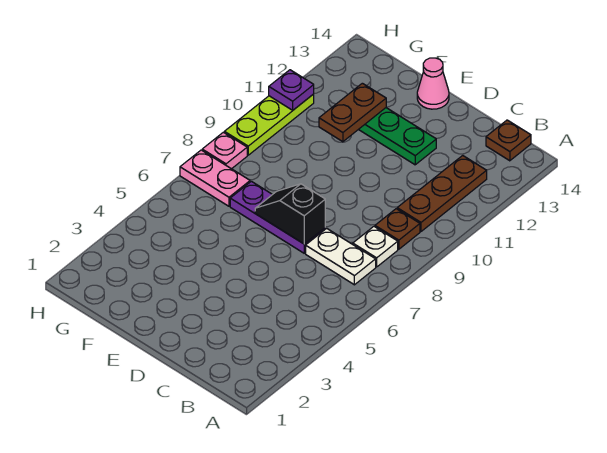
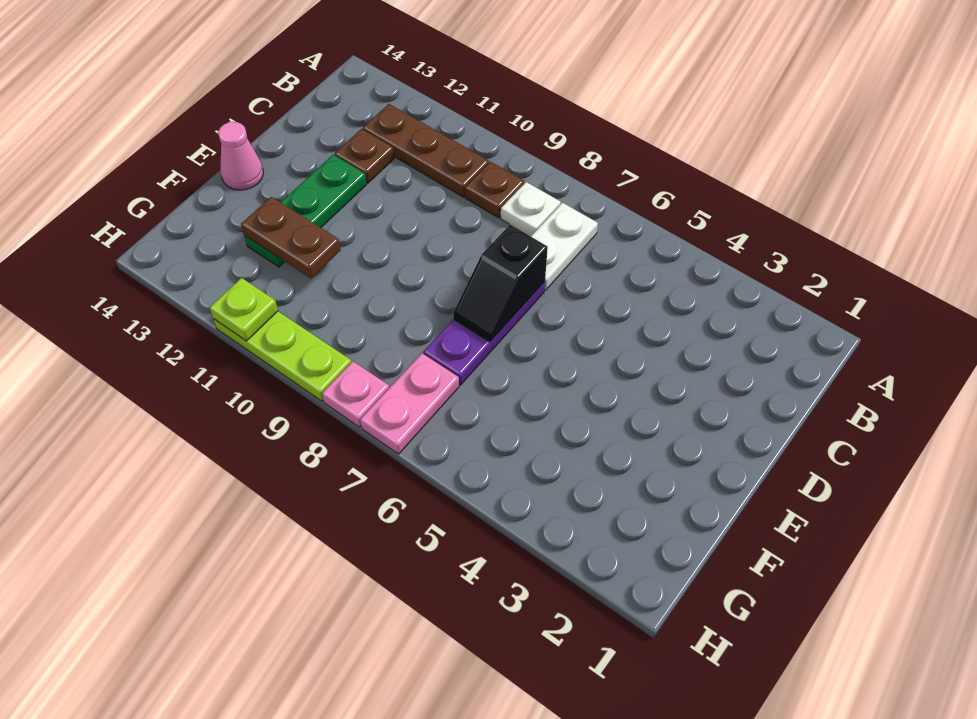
brown plate B14 level 1 -> brown plate C12 level 1
purple plate H11 level 2 -> lime plate H11 level 2

